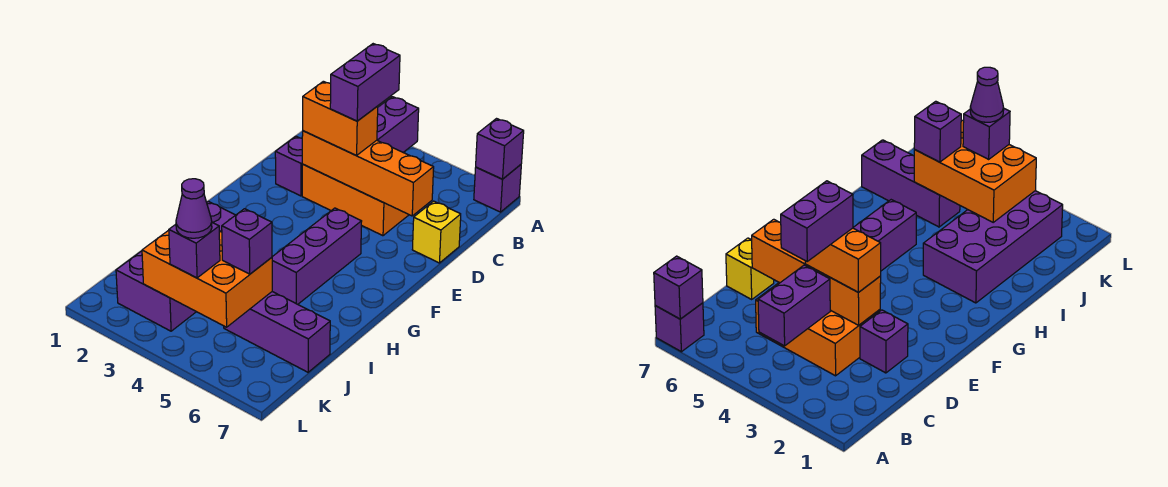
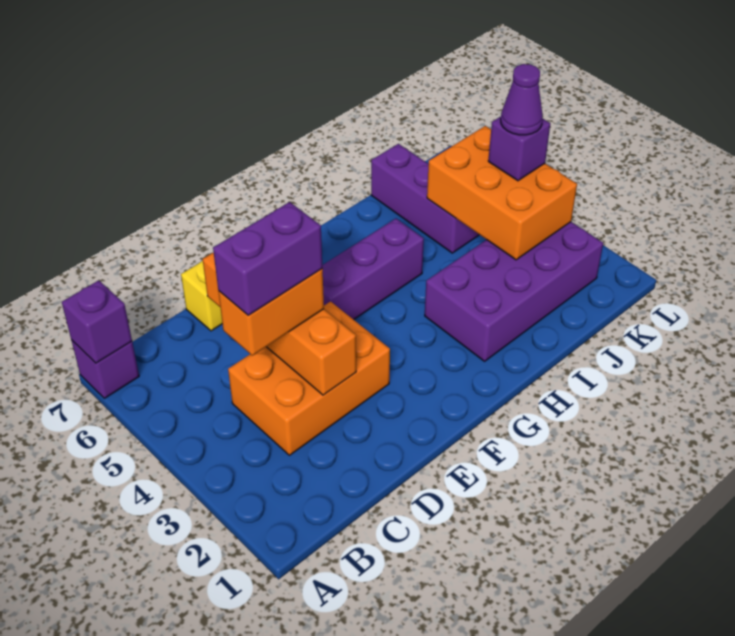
purple brick B4:C4 level 2 -> none
orange brick C3:D5 level 1 -> orange brick C3:E4 level 1
purple brick D2 level 1 -> none
orange brick D3:D4 level 3 -> orange brick C4:D4 level 3
purple brick J5 level 3 -> none

